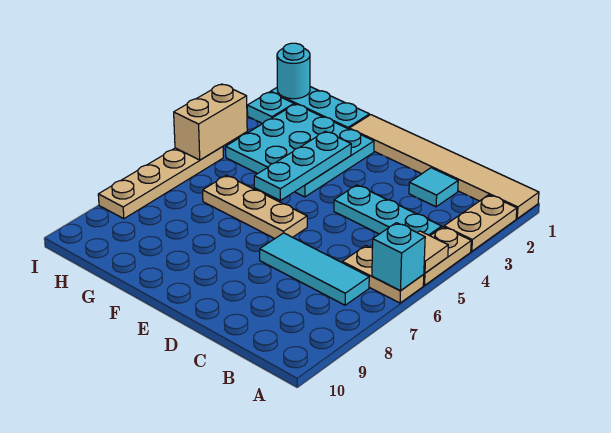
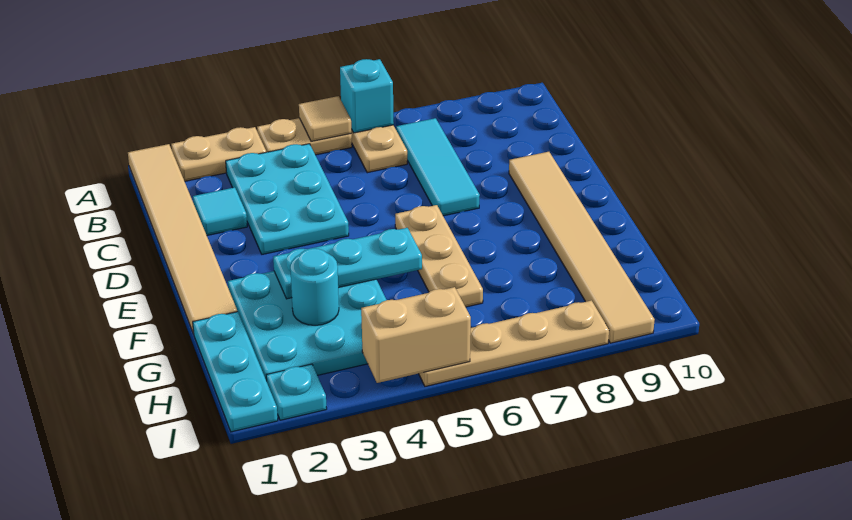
cyan plate B4:D4 level 1 -> cyan plate B3:D4 level 1
none -> tan tile D9:I9 level 1
cyan round brick I1 level 2 -> cyan round brick G3 level 2

